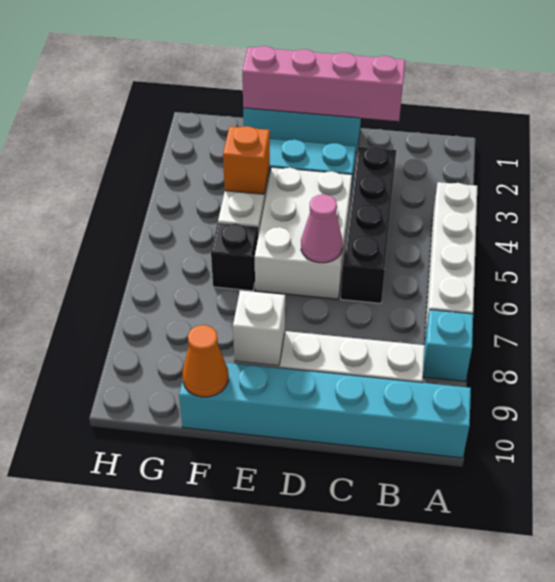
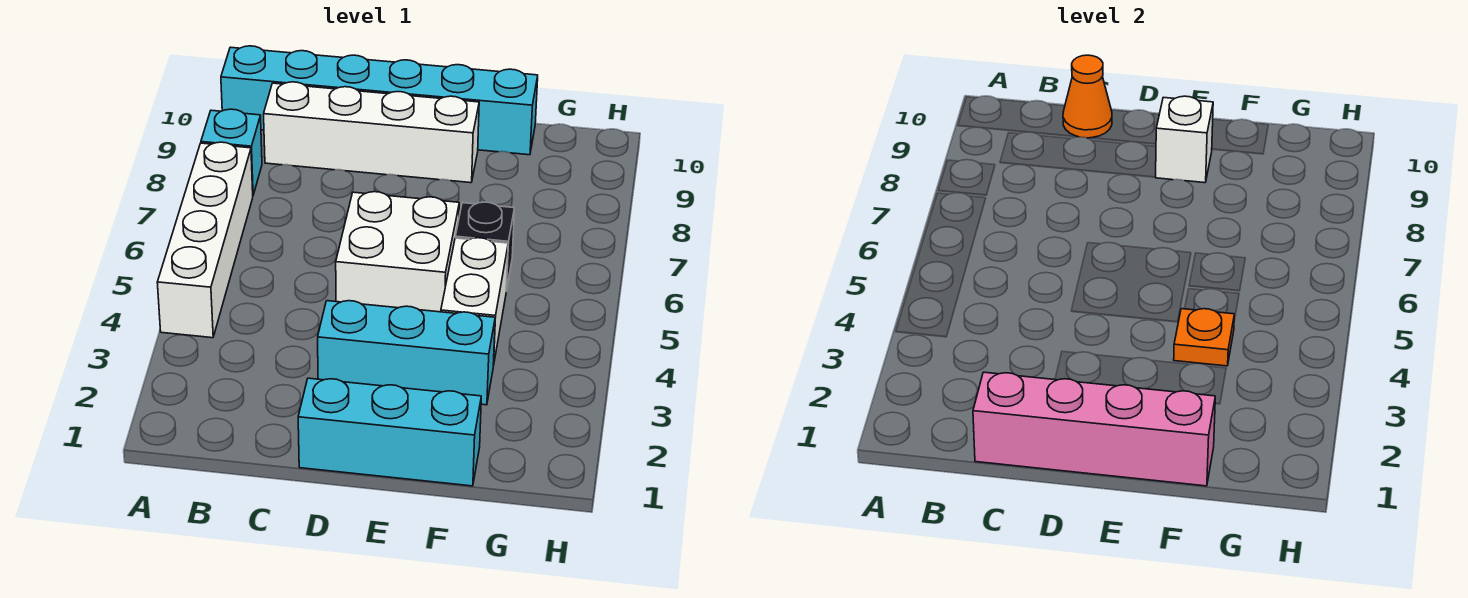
black brick C3:C6 level 1 -> none
white brick D4:E6 level 1 -> white brick D5:E6 level 1
pink cone D6 level 2 -> none
orange brick F4 level 2 -> orange plate F4 level 2
orange cone F10 level 2 -> orange cone C10 level 2

